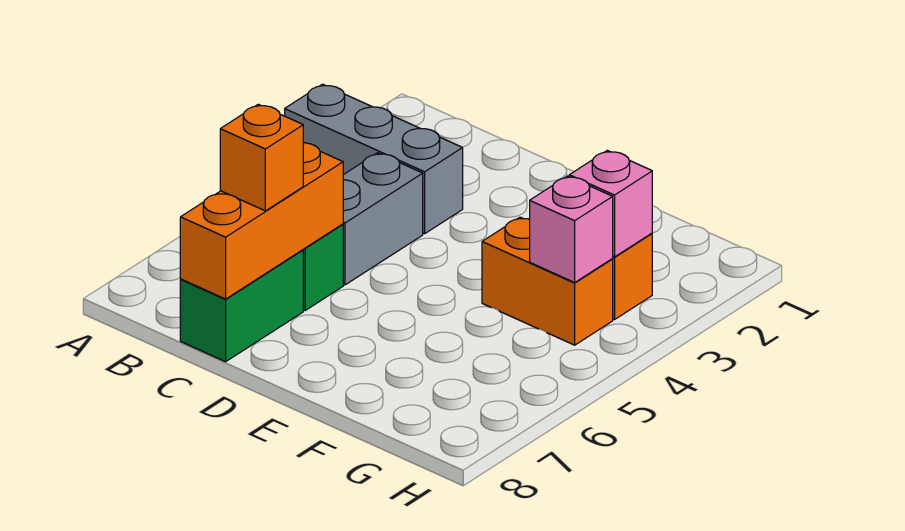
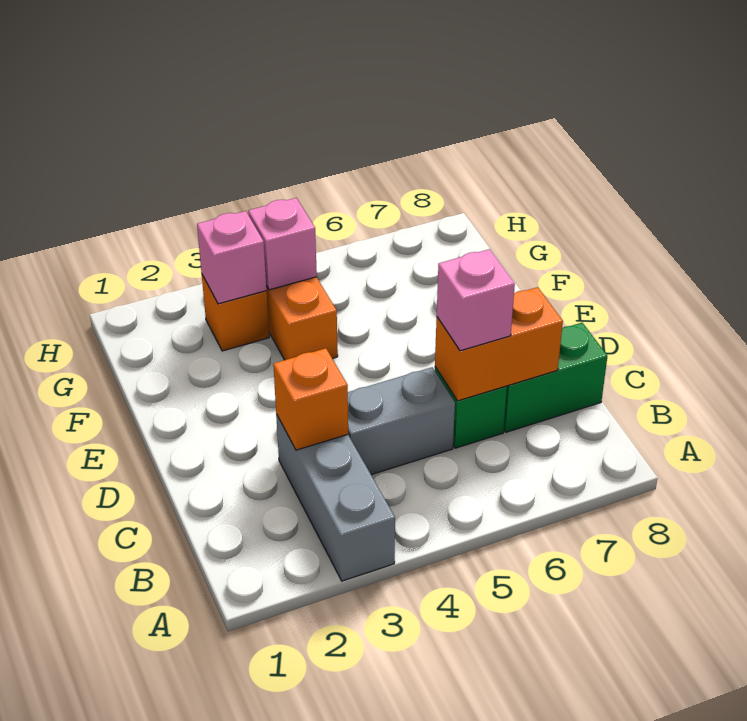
orange brick C6:C8 level 2 -> orange brick C6:C7 level 2
none -> pink brick C6 level 3
orange brick C7 level 3 -> orange brick C3 level 2

